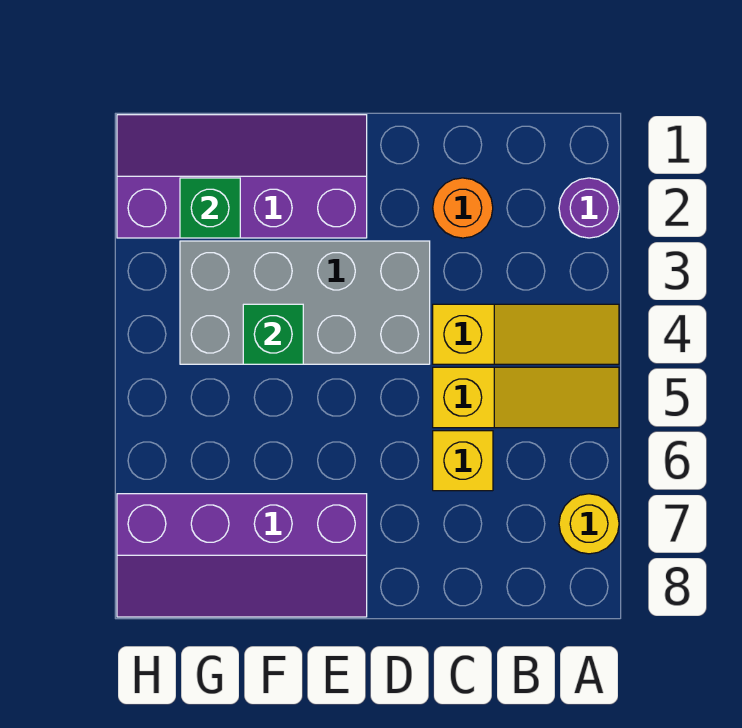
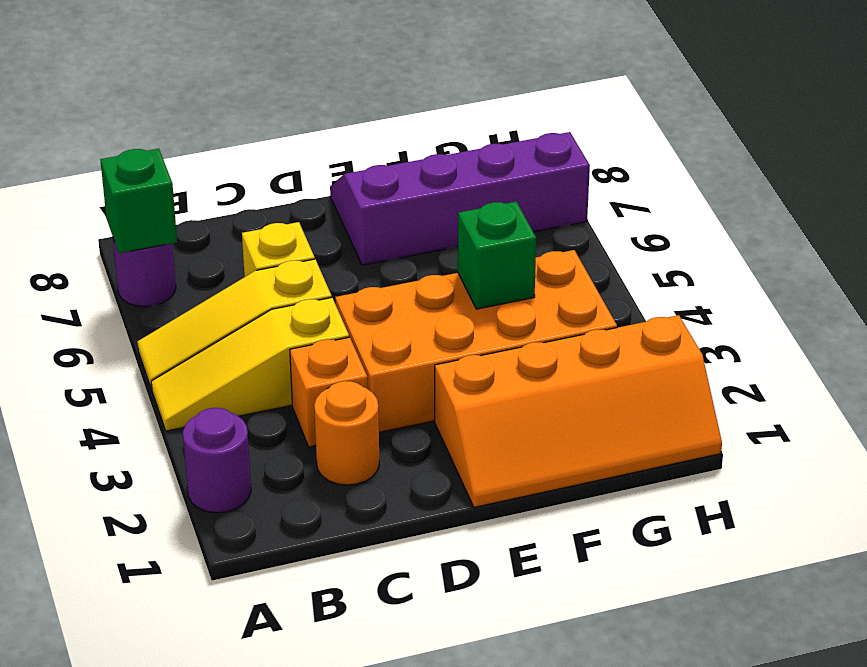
yellow round brick A7 level 1 -> purple round brick A7 level 1
none -> orange brick C3 level 1
grey brick D3:G4 level 1 -> orange brick D3:G4 level 1
purple slope E1:H2 level 1 top 2 -> orange slope E1:H2 level 1 top 2
green brick G2 level 2 -> green brick A7 level 2

